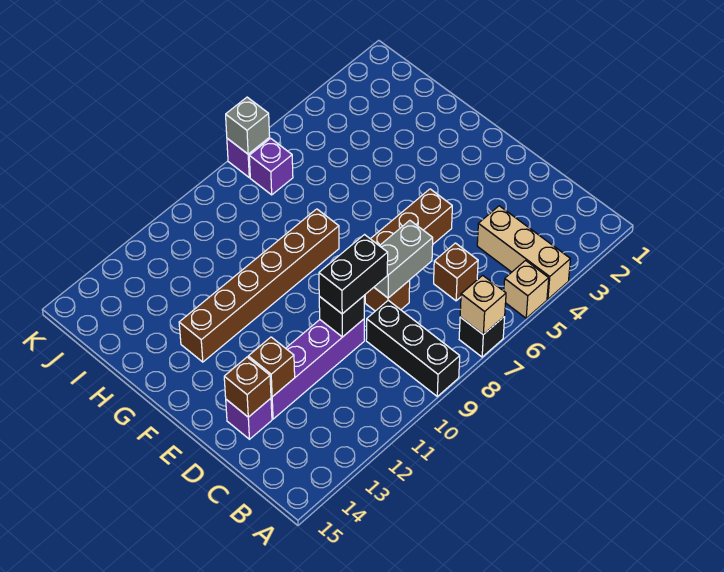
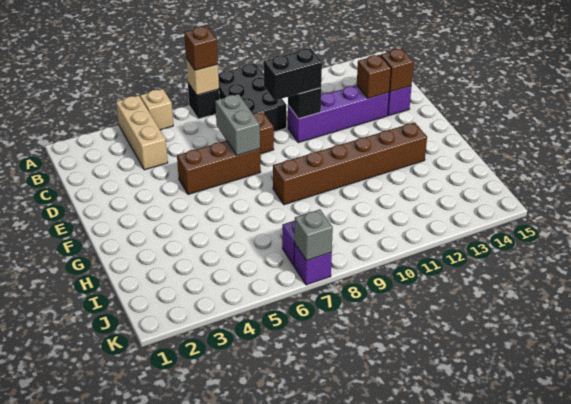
black brick A9:C9 level 1 -> black brick A8:C9 level 1
brown brick C6 level 1 -> brown brick A7 level 3
grey brick D7:D8 level 2 -> grey brick D7:E7 level 2

